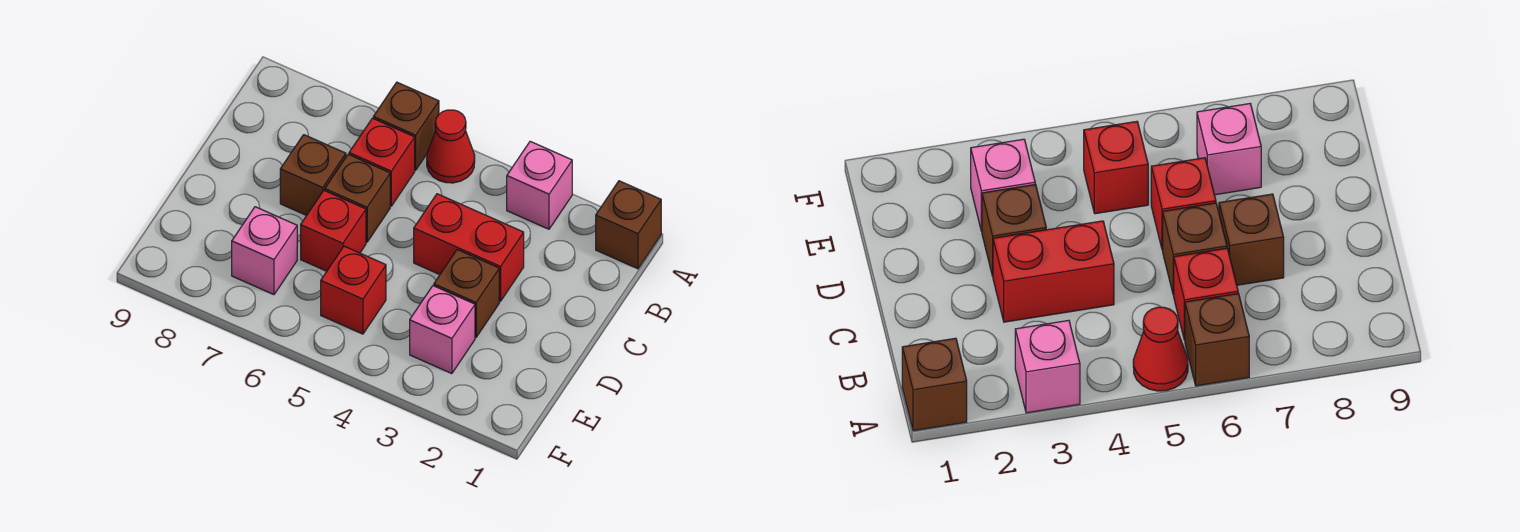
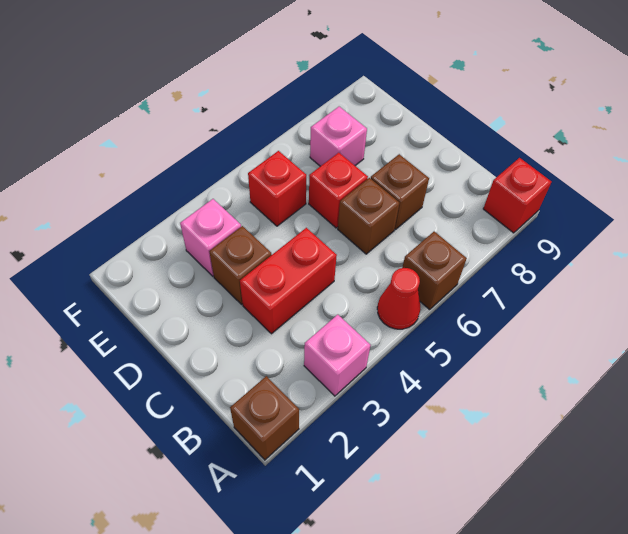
red brick B6 level 1 -> red brick A9 level 1

